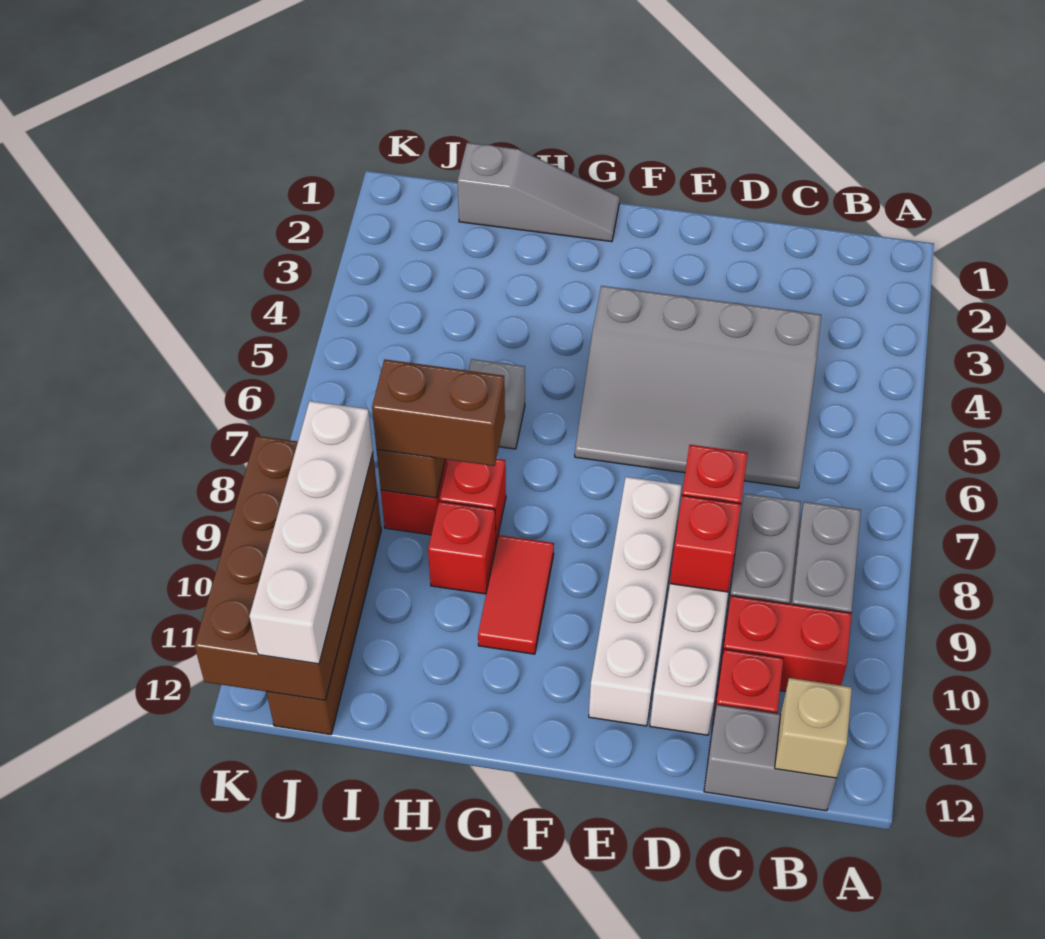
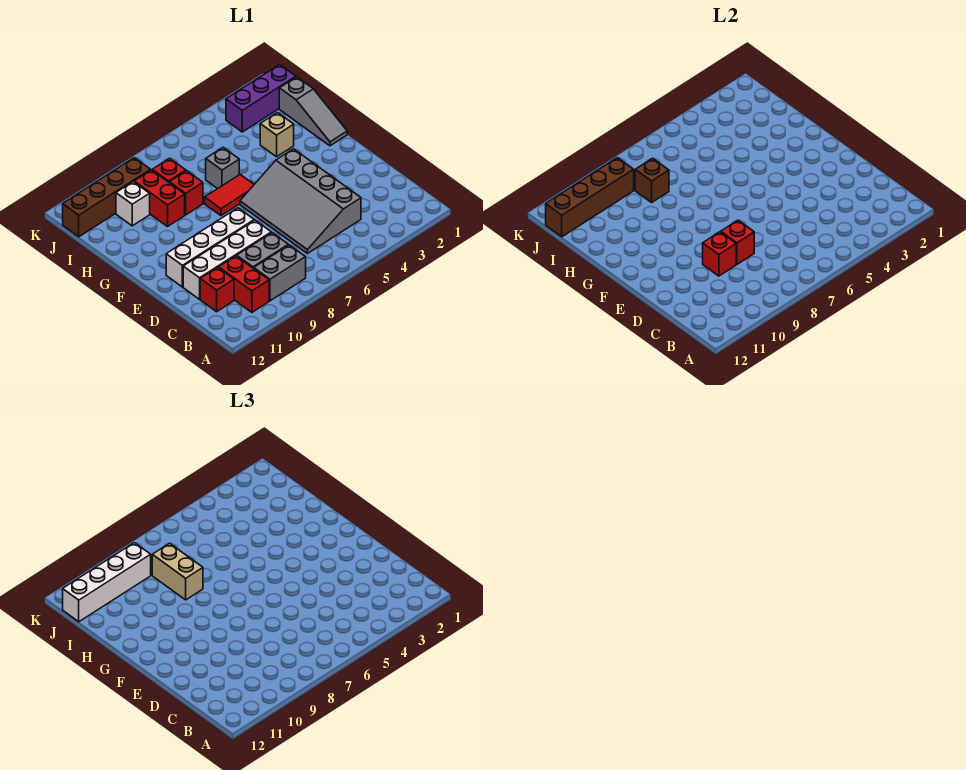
grey brick B12:C12 level 1 -> none
tan brick B12 level 2 -> tan brick H3 level 1
red tile G9:G10 level 1 -> red tile G6:G7 level 1
brown brick H8:I8 level 3 -> tan brick H8:I8 level 3
red brick H9 level 1 -> red brick H9:I9 level 1
none -> white brick I10 level 1
none -> purple brick J1:J3 level 1
brown brick J9:K12 level 2 -> brown brick J9:J12 level 2

